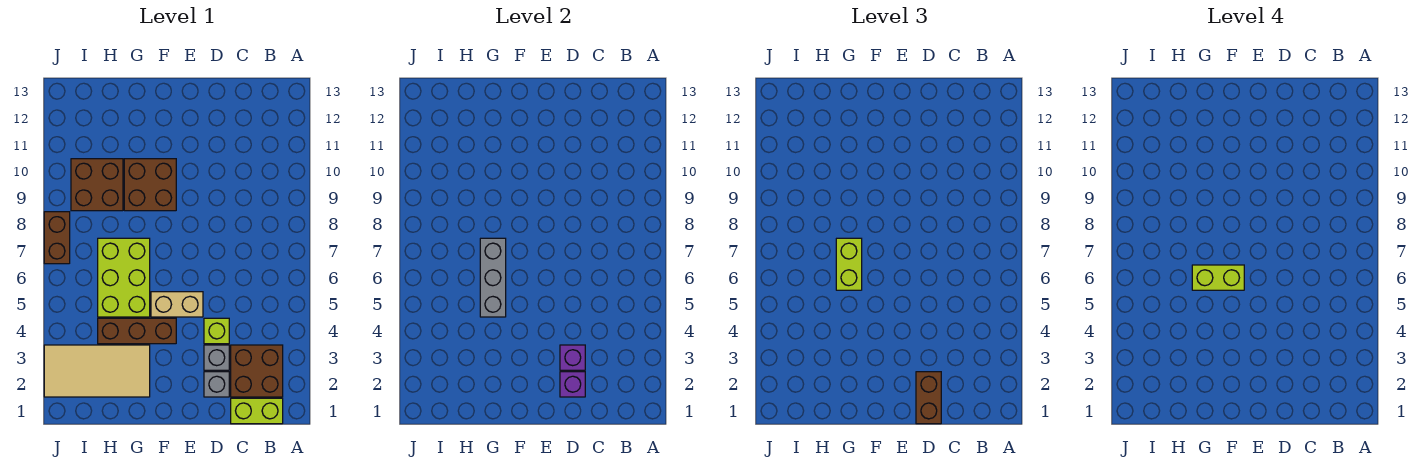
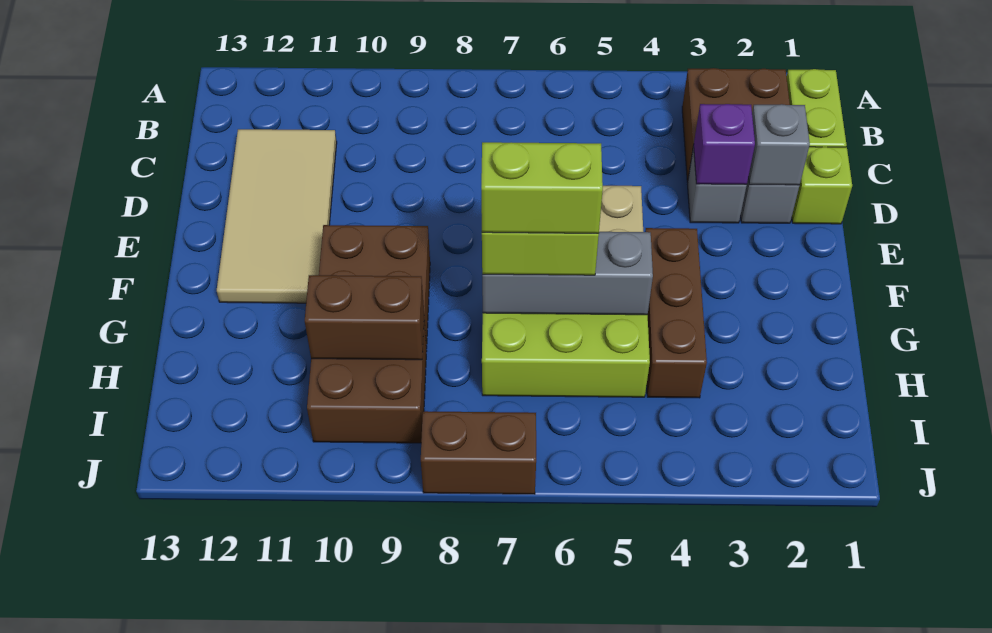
brown brick D1:D2 level 3 -> brown brick H9:H10 level 2
purple brick D2 level 2 -> grey brick D2 level 2
lime brick D4 level 1 -> lime brick D1 level 1
lime brick F6:G6 level 4 -> lime brick G6:G7 level 4
tan tile G2:J3 level 1 -> tan tile C11:F12 level 1

